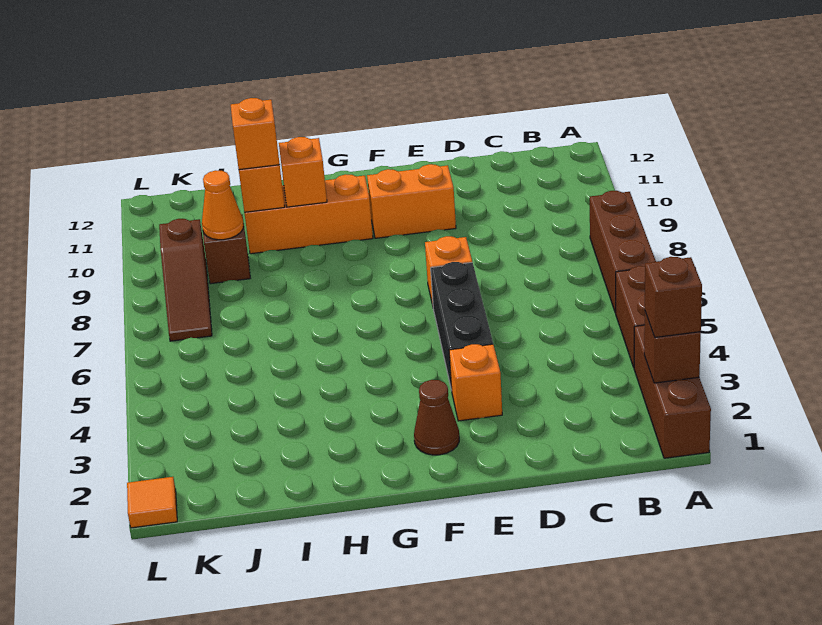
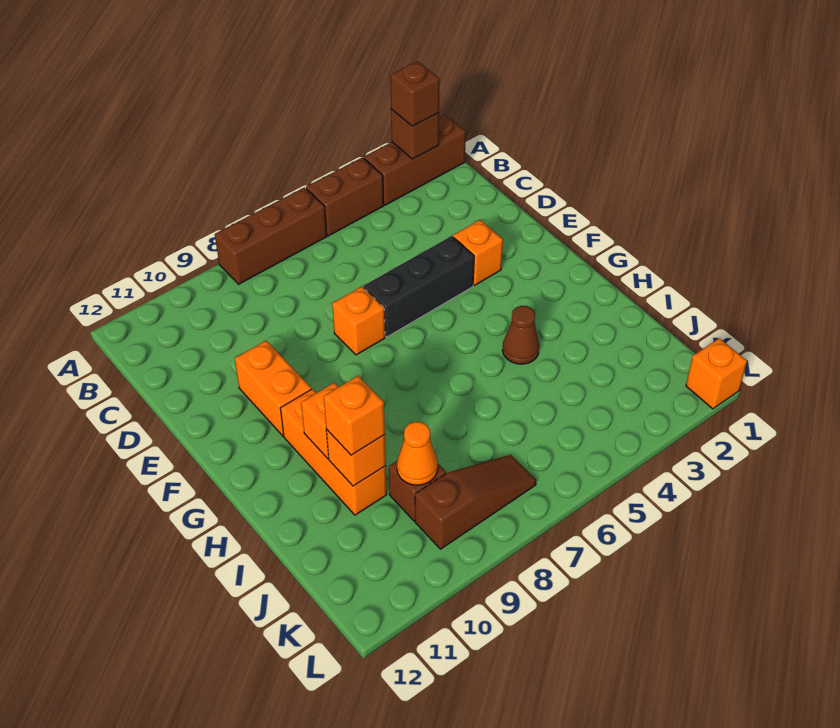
brown cone F2 level 1 -> brown cone H4 level 1
orange tile L1 level 1 -> orange brick L1 level 1

